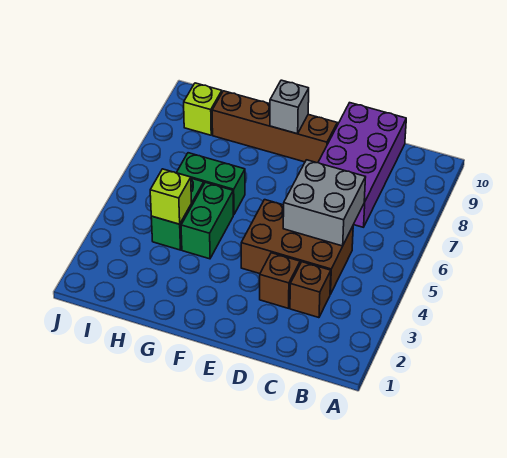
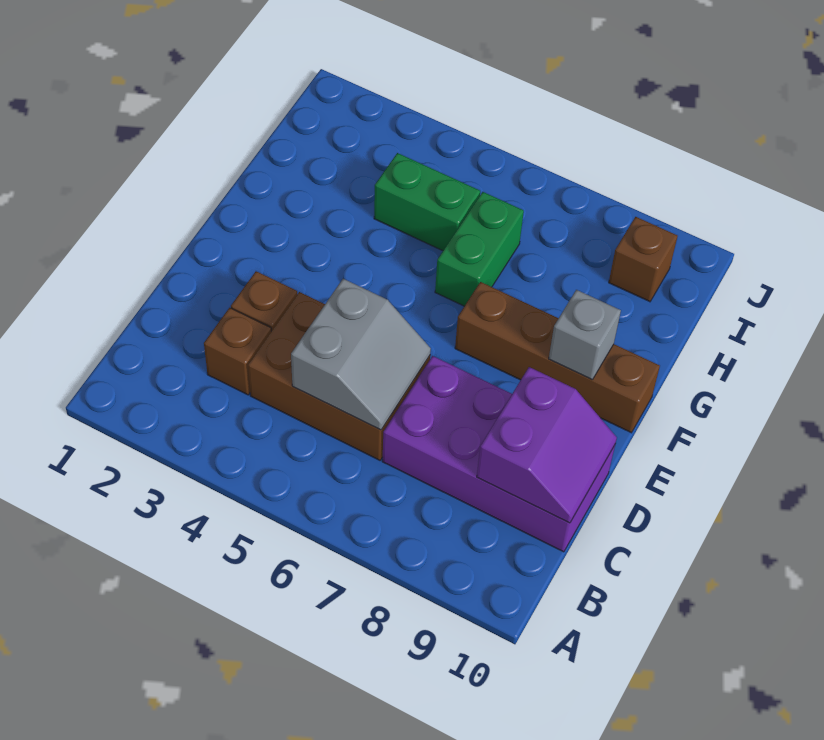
brown brick C4:E5 level 1 -> brown brick C4:D6 level 1
grey brick C5:D6 level 2 -> grey slope C5:D6 level 2 top 5
none -> purple slope C9:D10 level 2 top 9
brown brick E9:H9 level 1 -> brown brick F7:F10 level 1
green brick G4:G5 level 1 -> none
lime brick H4 level 2 -> none
lime brick I9 level 1 -> brown brick I9 level 1

